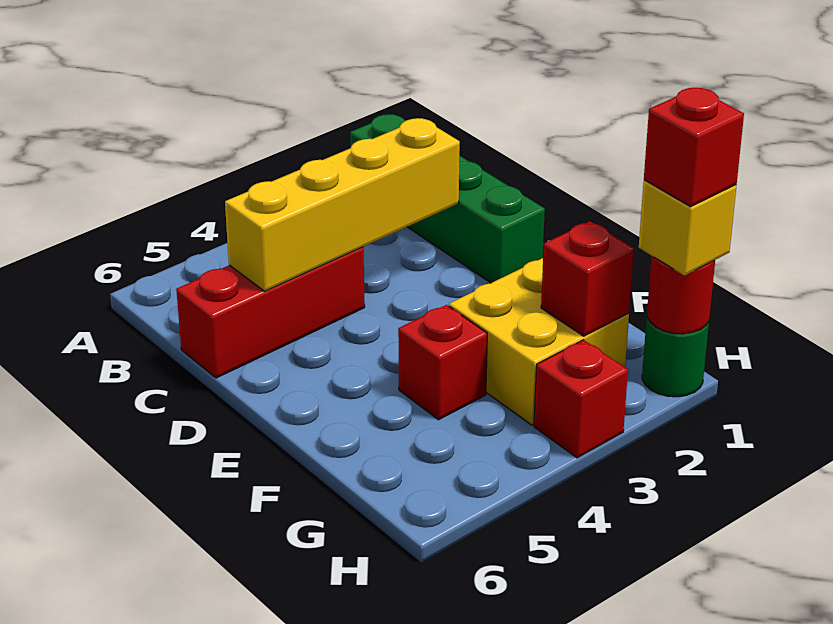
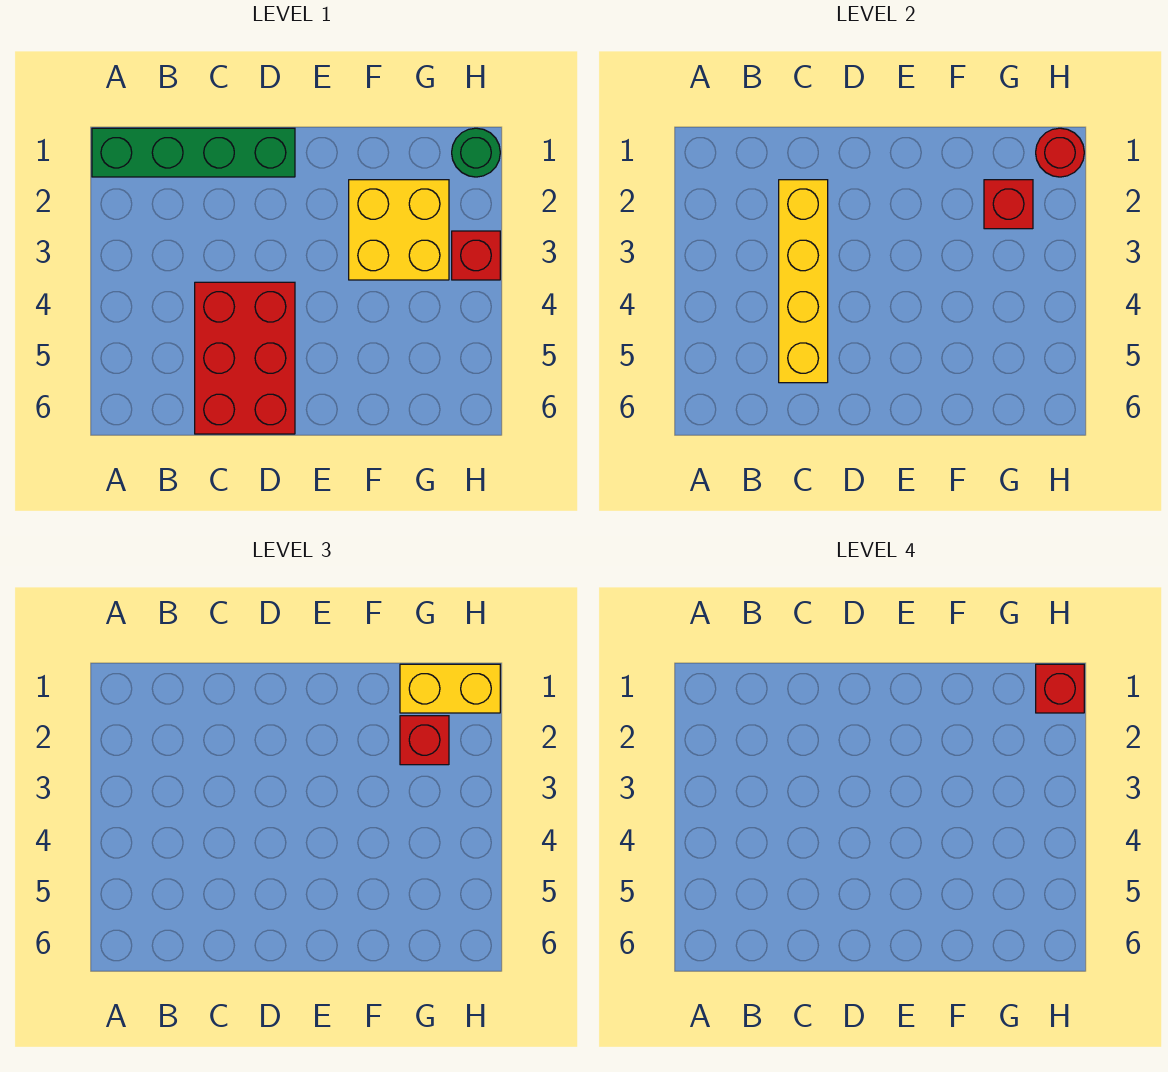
red brick C4:C6 level 1 -> red brick C4:D6 level 1
red brick F4 level 1 -> red brick G2 level 3
yellow brick H1 level 3 -> yellow brick G1:H1 level 3

